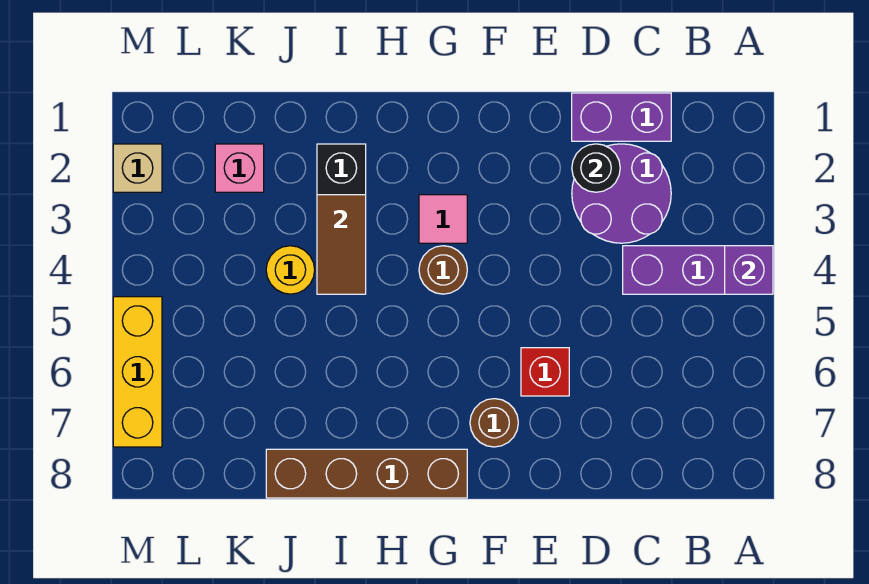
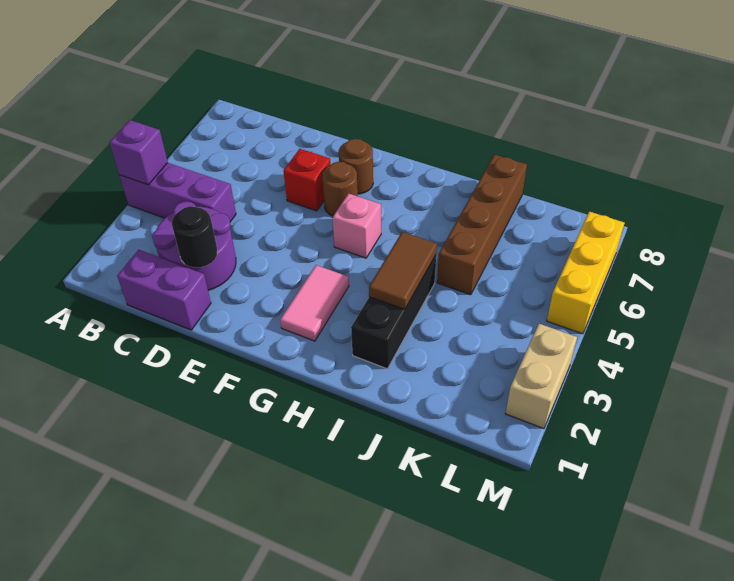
pink tile G3 level 1 -> pink tile G2:G3 level 1
brown round brick G4 level 1 -> brown round brick F6 level 1
brown brick G8:J8 level 1 -> brown brick J5:J8 level 1
yellow round brick J4 level 1 -> none
pink brick K2 level 1 -> pink brick G5 level 1
tan brick M2 level 1 -> tan brick M2:M3 level 1

